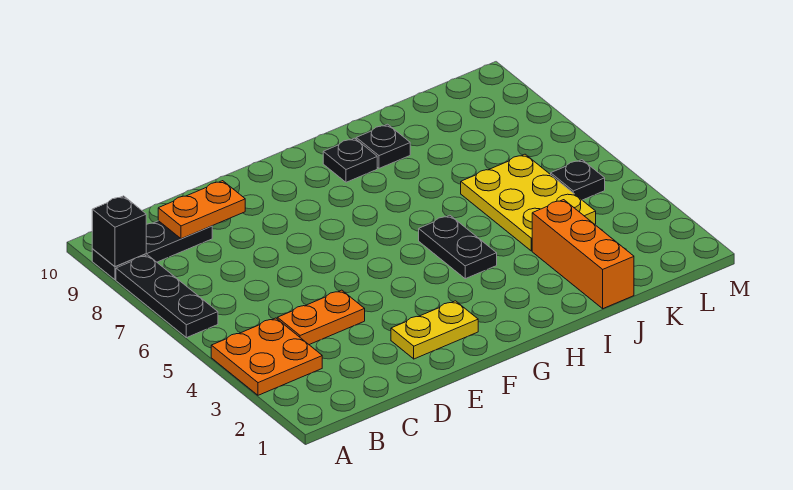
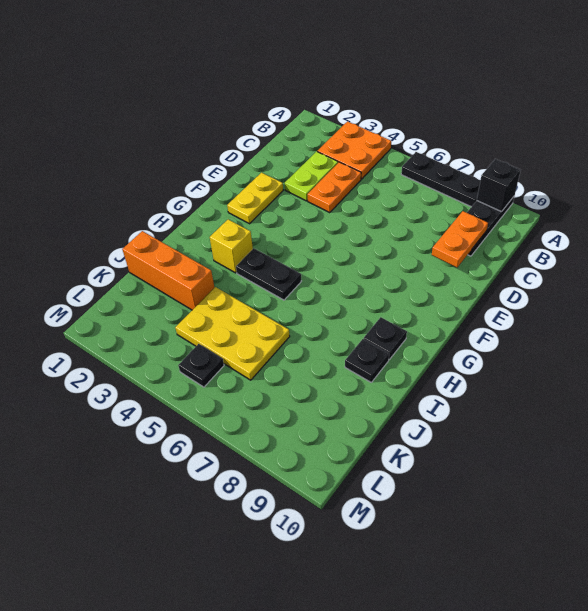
none -> lime plate C3:D3 level 1
none -> yellow brick H3 level 1

